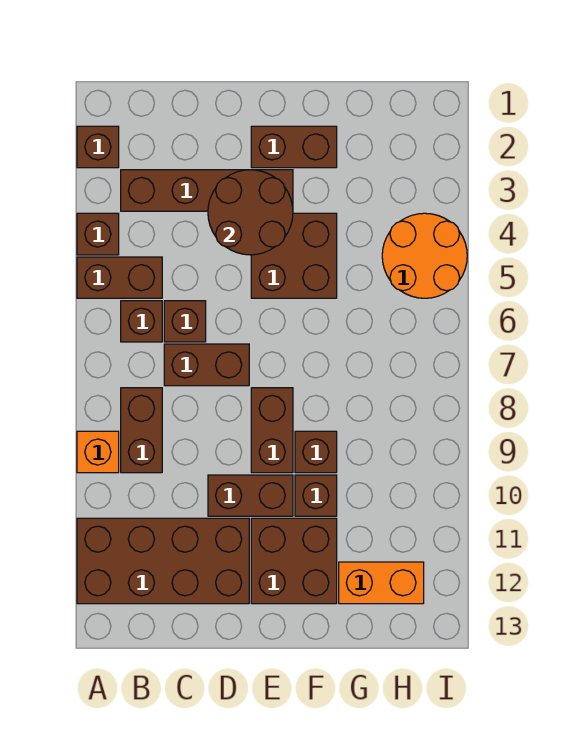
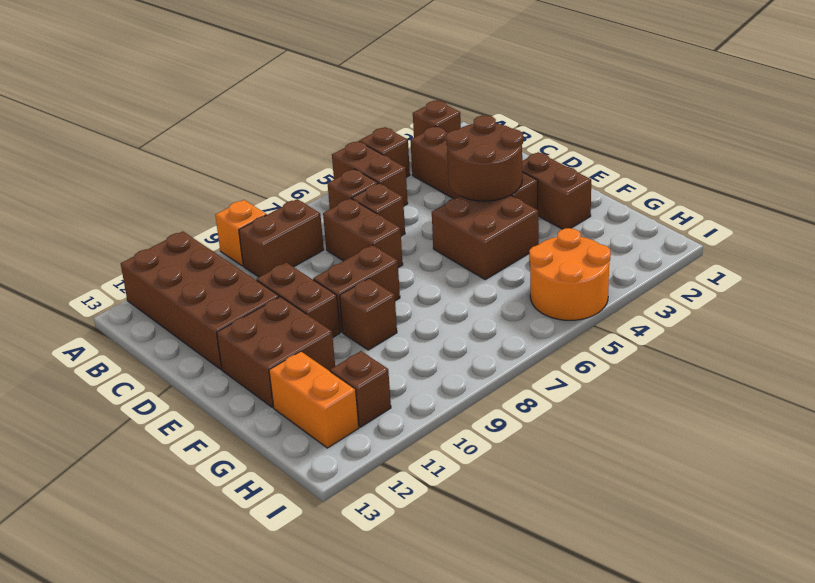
brown brick F10 level 1 -> brown brick H11 level 1

